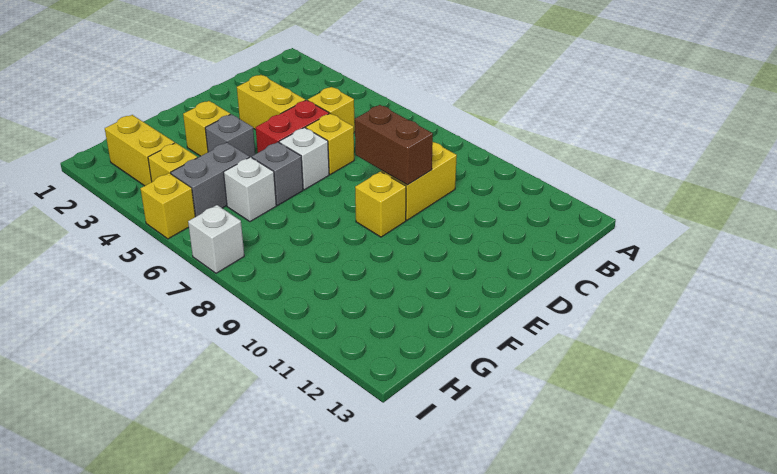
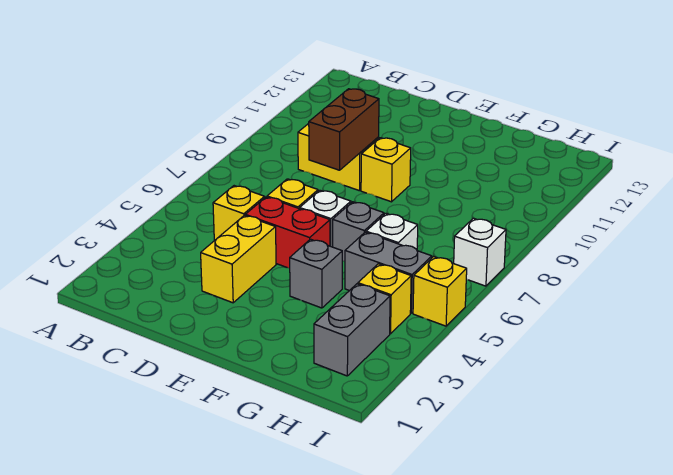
yellow brick F3 level 1 -> none
yellow brick H2:H3 level 1 -> grey brick H2:H3 level 1

